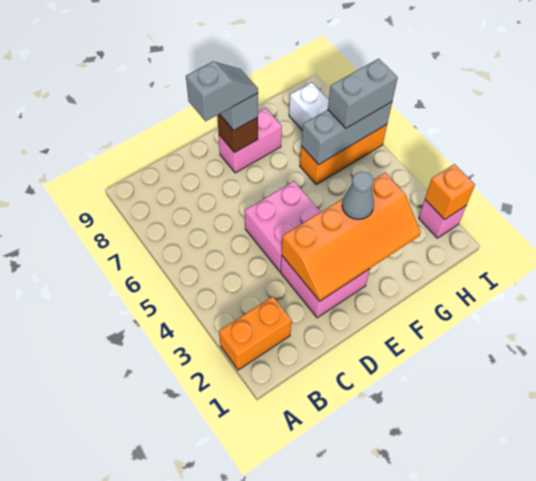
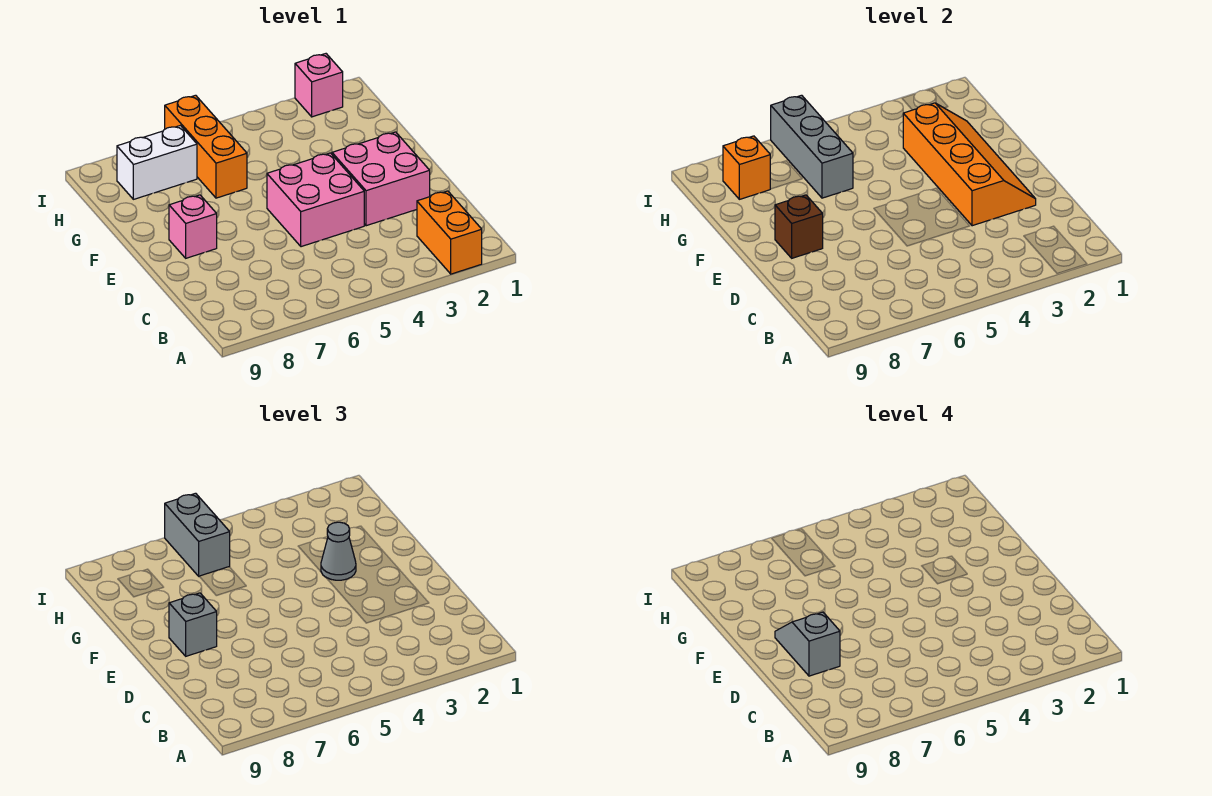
pink brick E8:F8 level 1 -> pink brick E8 level 1
orange brick I2 level 2 -> orange brick H8 level 2

